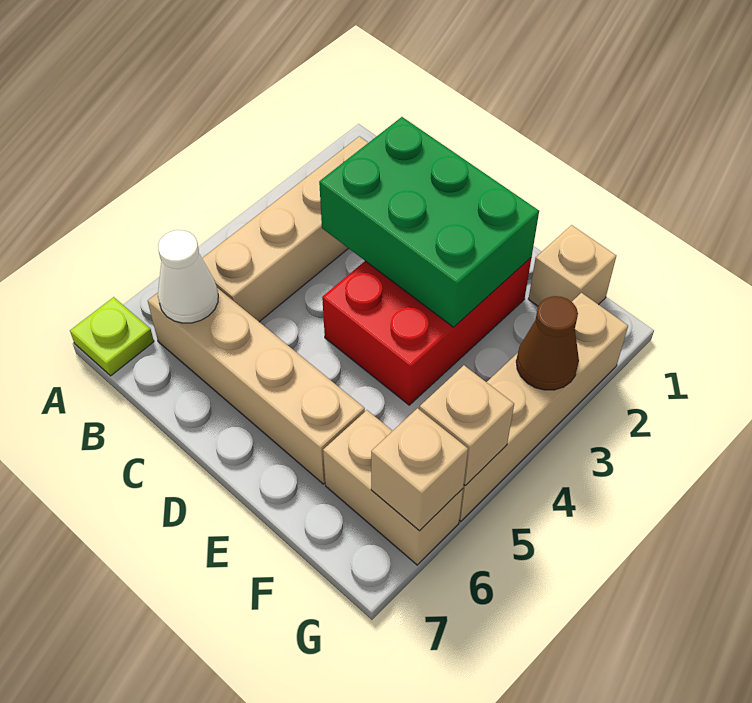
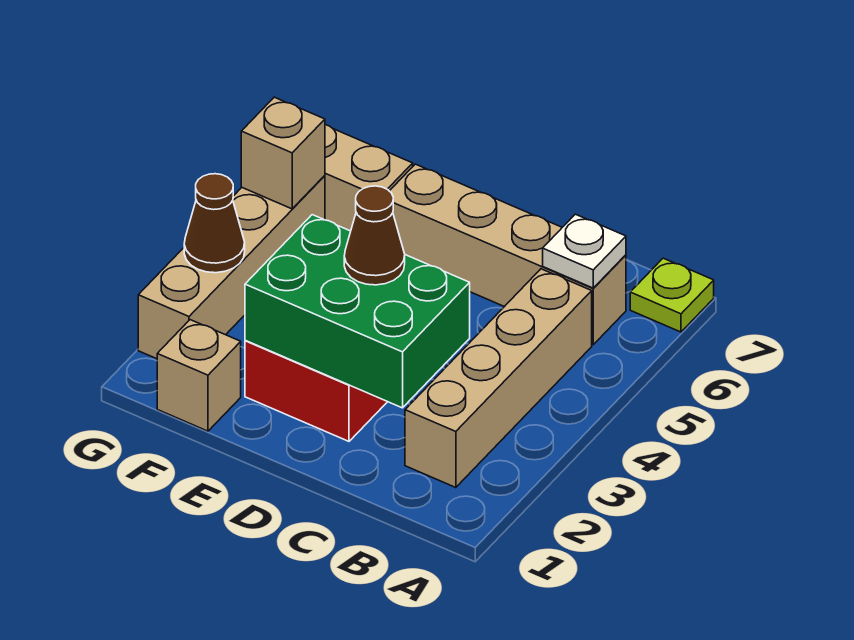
white cone B6 level 2 -> white plate B6 level 2
none -> brown cone D3 level 3
tan brick G6 level 2 -> none

